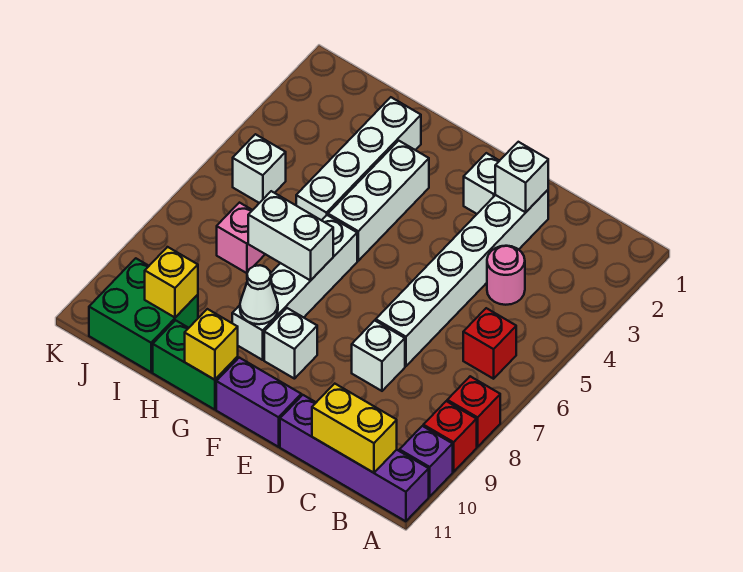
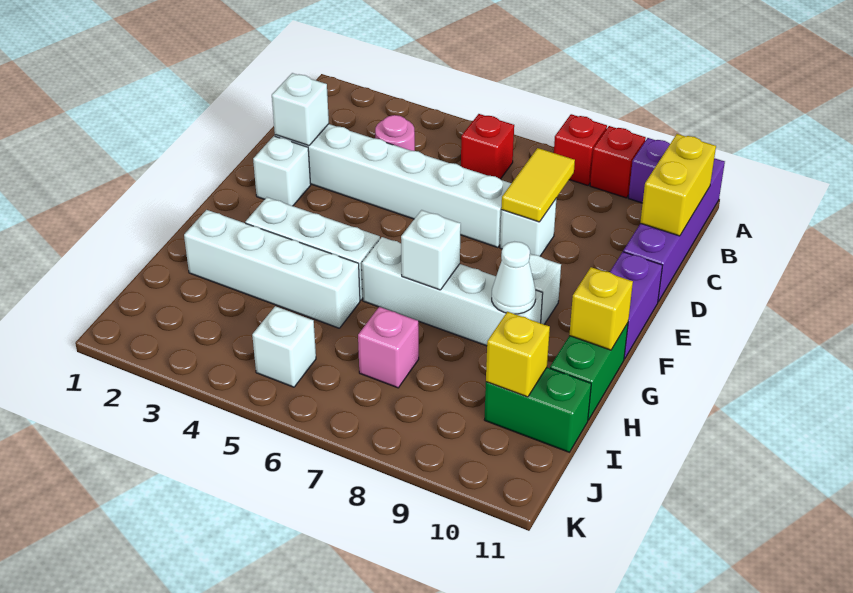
none -> yellow tile C8:D8 level 2
white brick G7:H7 level 2 -> white brick G7 level 2
green brick I10:J11 level 1 -> green brick I10:I11 level 1

